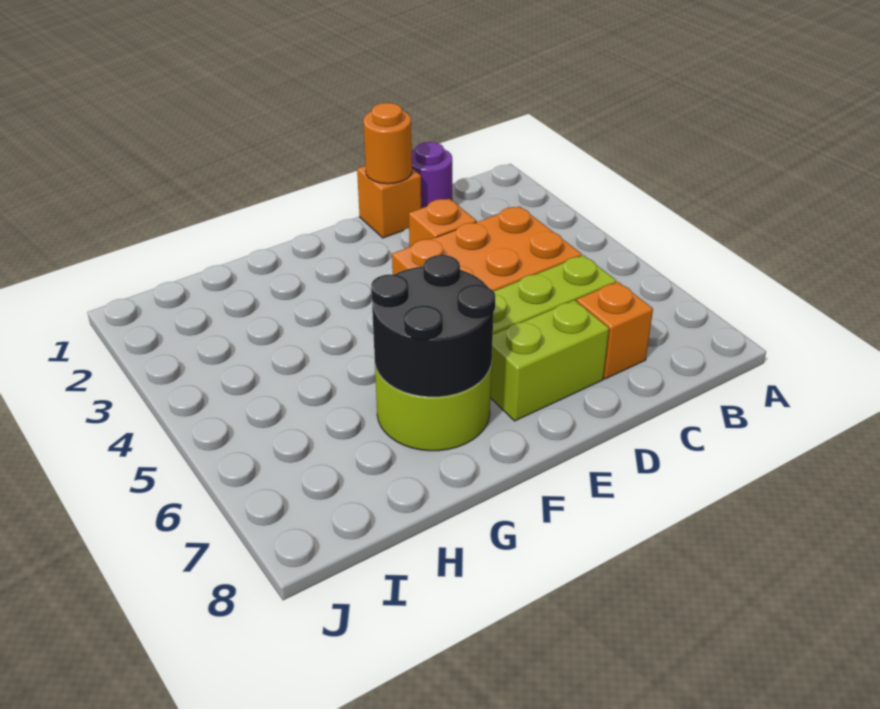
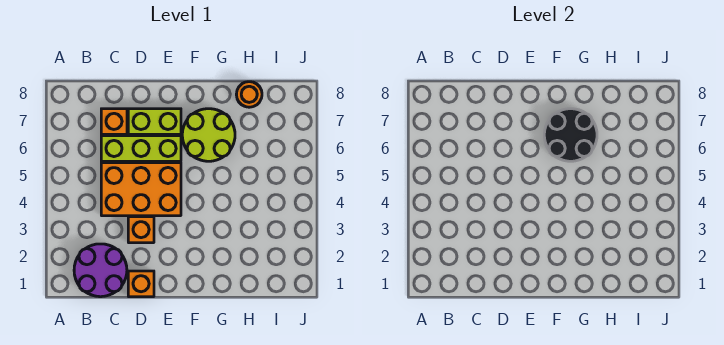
purple round brick C1 level 1 -> purple round brick B1:C2 level 1
orange round brick D1 level 2 -> orange round brick H8 level 1

